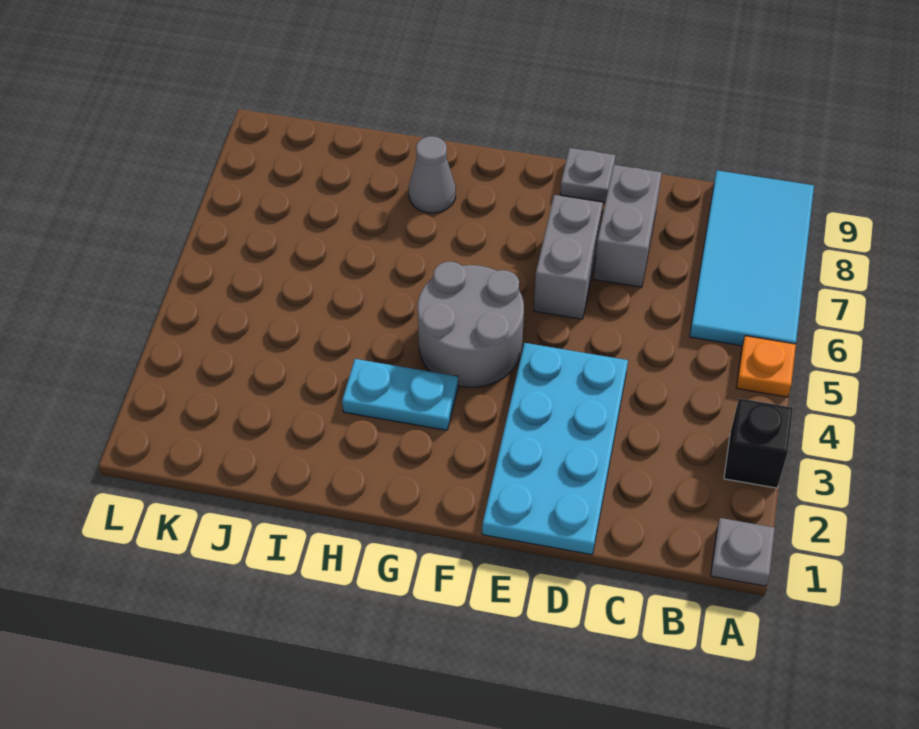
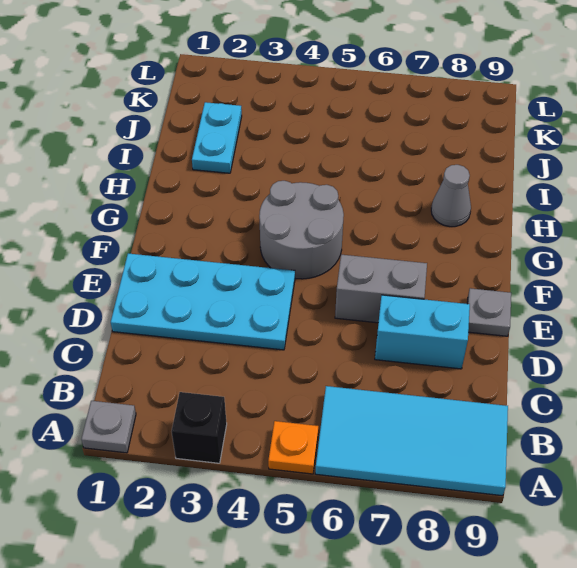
grey brick D7:D8 level 1 -> cyan brick D7:D8 level 1
cyan plate G3:H3 level 1 -> cyan plate I2:J2 level 1

